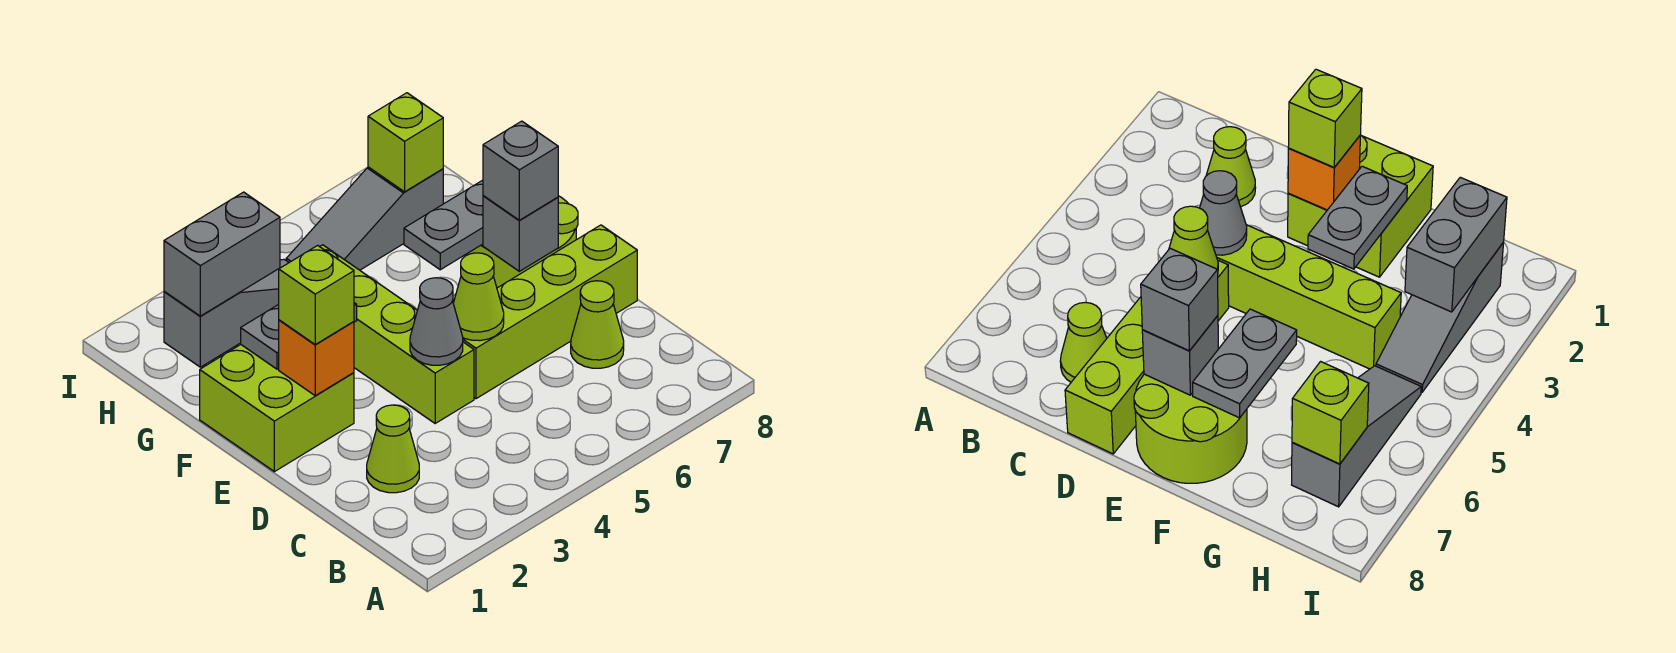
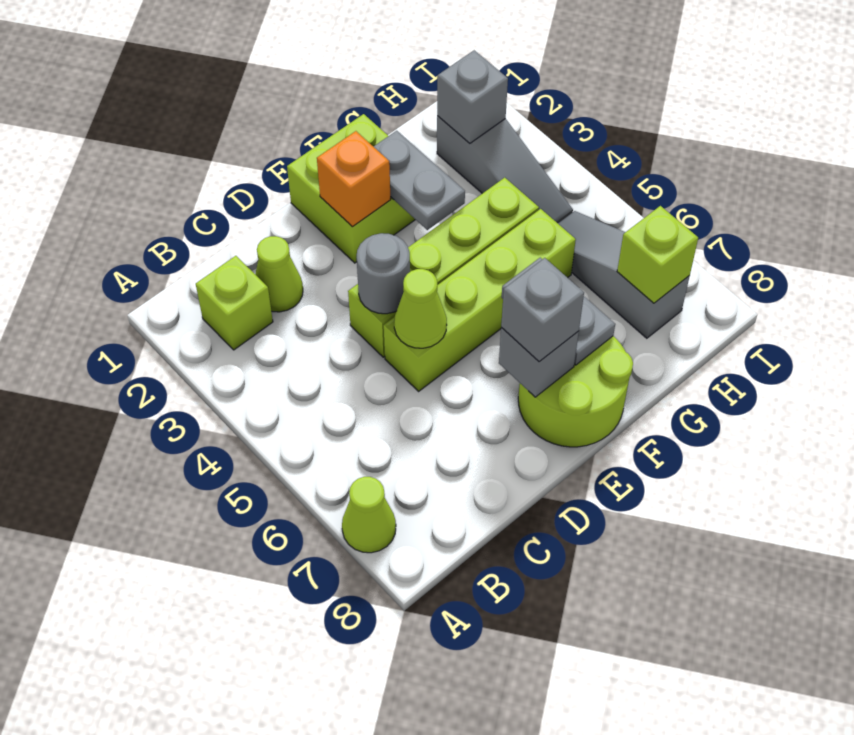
lime cone C7 level 1 -> lime cone A7 level 1
grey cone D4 level 2 -> grey round brick D4 level 2
lime brick D5:D8 level 1 -> lime brick D5:G5 level 1
lime brick E2 level 3 -> lime brick B2 level 1
grey brick H2:H3 level 2 -> grey brick H2 level 2

